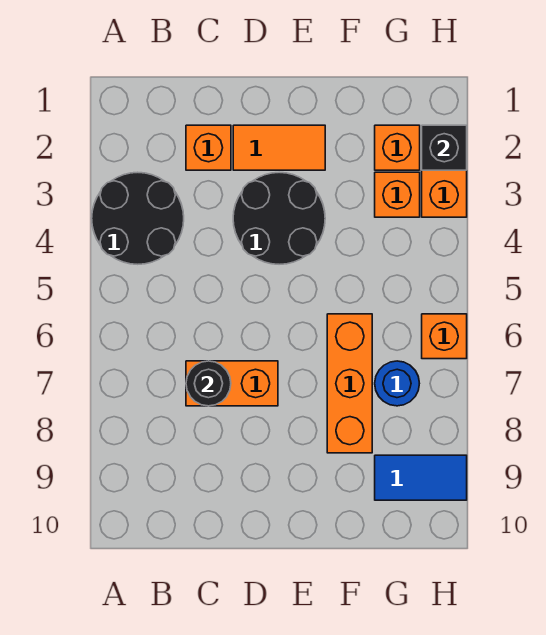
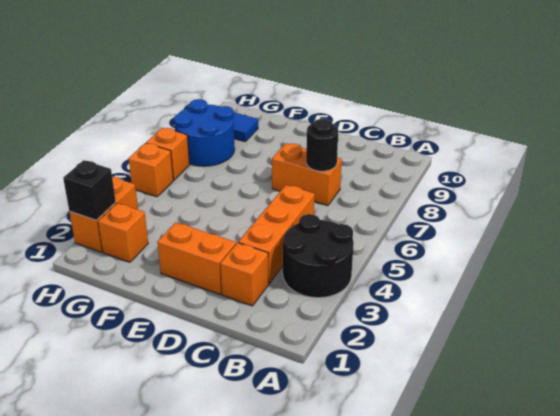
orange tile D2:E2 level 1 -> orange brick D2:E2 level 1
black round brick D3:E4 level 1 -> none
orange brick F6:F8 level 1 -> orange brick C3:C5 level 1
orange brick G3 level 1 -> orange brick H5 level 1
blue round brick G7 level 1 -> blue round brick G7:H8 level 1

